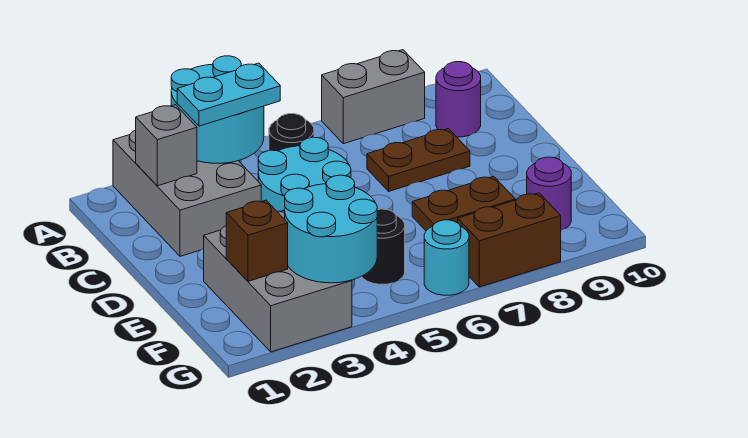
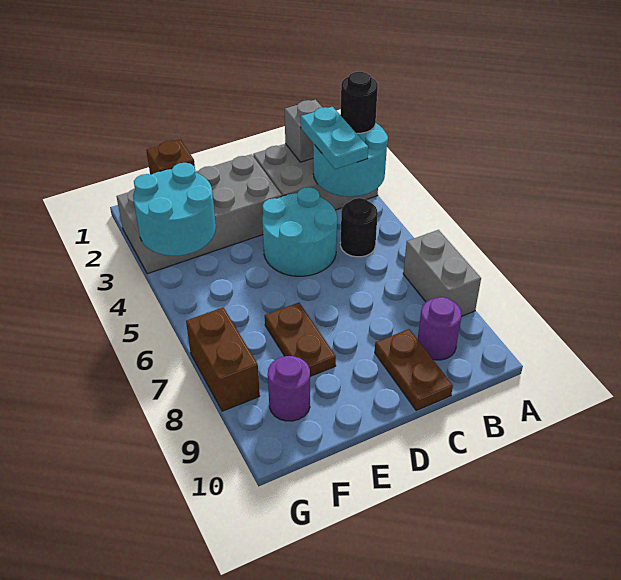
brown plate C7:C8 level 1 -> brown plate C9:C10 level 1
grey brick E2:G3 level 1 -> grey brick D2:G3 level 1
black round brick F5 level 1 -> black round brick A3 level 3
cyan round brick G6 level 1 -> none

